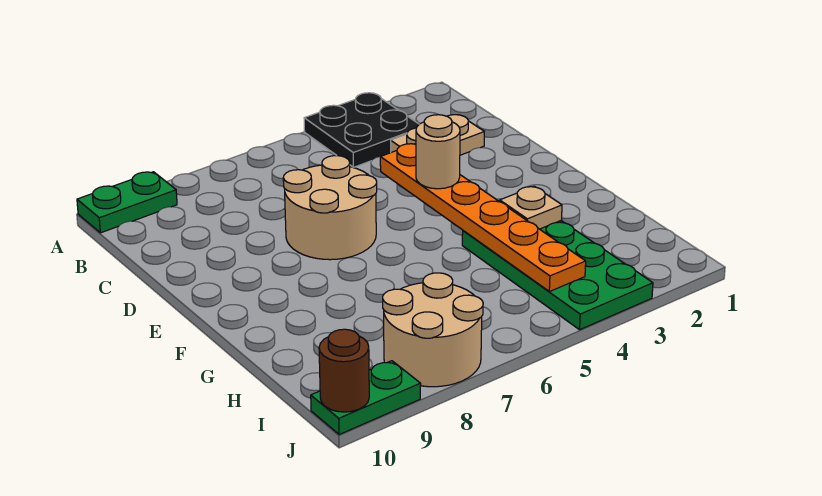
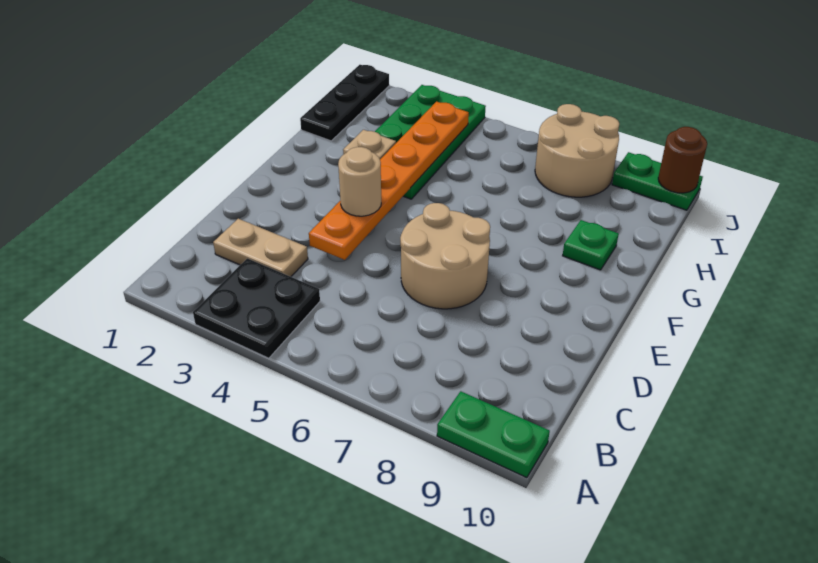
none -> green plate G9 level 1
none -> black plate H1:J1 level 1

